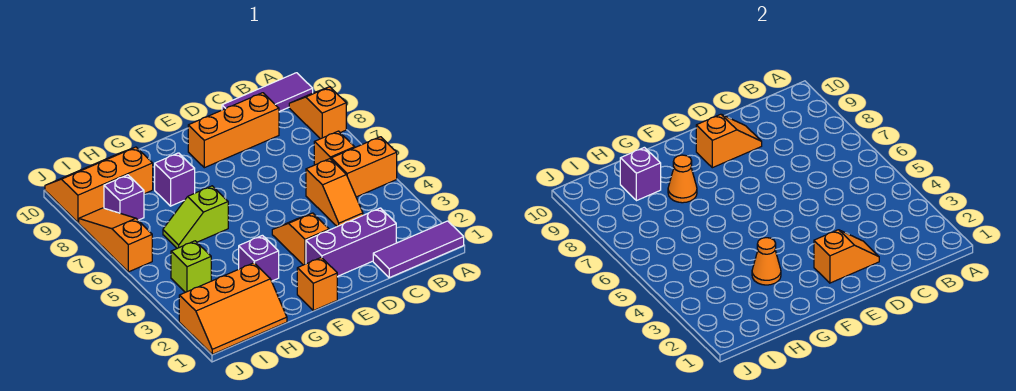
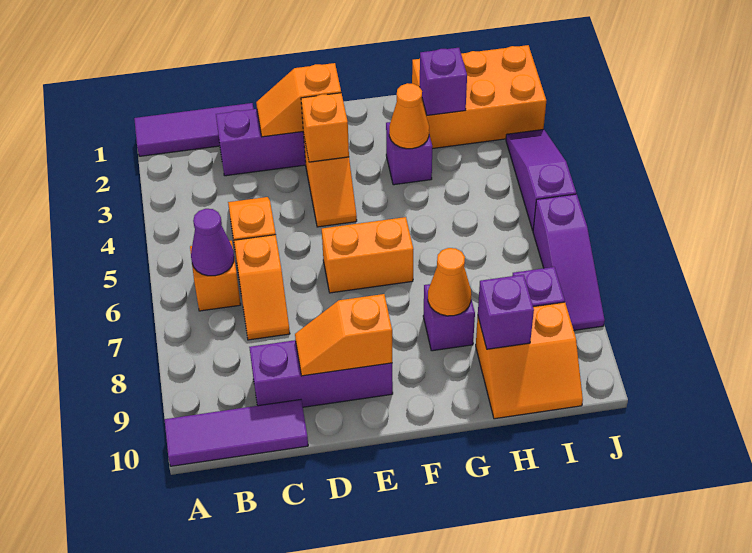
orange brick A5:B5 level 1 -> orange brick E6:F6 level 1
orange slope A8:A9 level 1 top 8 -> orange slope C6:C7 level 1 top 6
none -> purple cone B6 level 2
orange brick C9:E9 level 1 -> purple brick C9:E9 level 1
orange brick F1 level 1 -> orange brick E3 level 2
lime slope G6:H6 level 1 top G -> none
orange slope H1:J2 level 1 top 2 -> orange brick H1:J2 level 1
none -> purple brick H2 level 2
orange slope H9:J10 level 1 top 9 -> orange slope H9:I10 level 1 top 9
lime brick I4 level 1 -> none
none -> purple slope J3:J5 level 1 top 5
orange slope J6:J8 level 1 top 6 -> purple slope J6:J8 level 1 top 6

